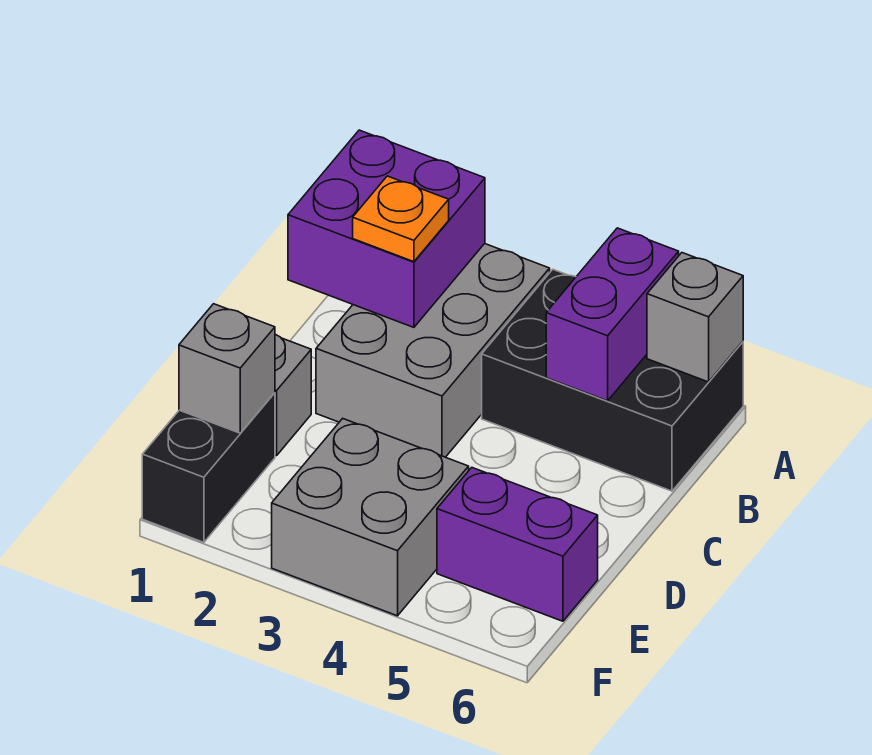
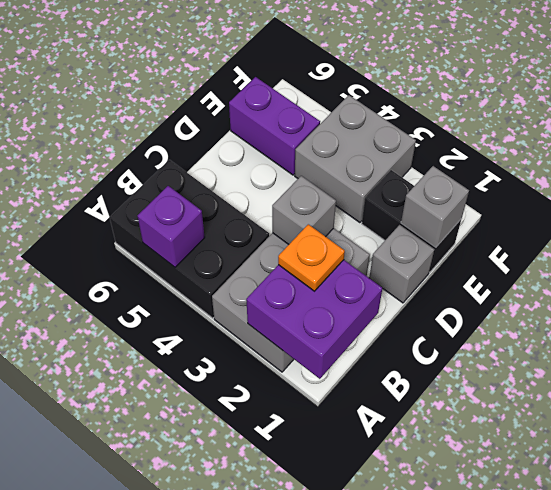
purple brick A5:B5 level 2 -> purple brick A5 level 2
grey brick A6 level 2 -> grey brick C3 level 2
black brick E1:F1 level 1 -> black brick E1:E2 level 1

